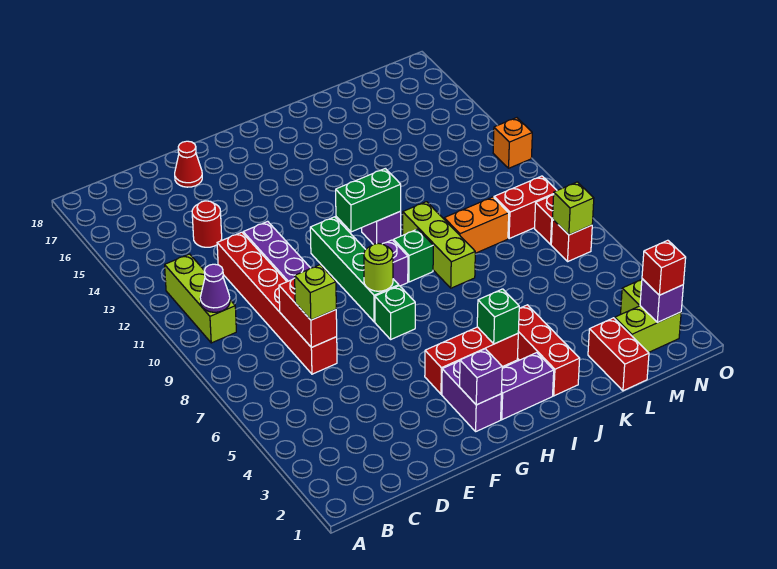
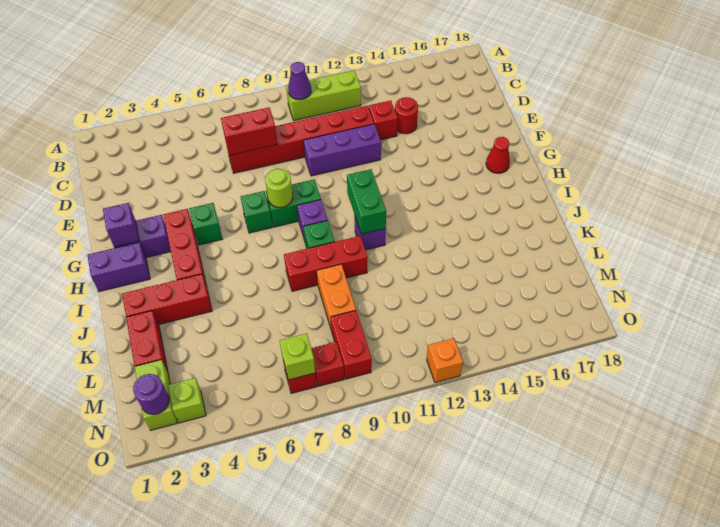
lime brick D7 level 3 -> none
red cone E17 level 1 -> red cone G17 level 1
green brick G8:G11 level 1 -> green brick G8:G9 level 1
purple brick H2:I2 level 1 -> purple brick H1:H2 level 1
green brick I4 level 2 -> green brick G5 level 1
lime brick J8:J10 level 1 -> red brick J8:J10 level 1
red brick L1:L2 level 1 -> red brick K2:L2 level 1
purple brick N2 level 2 -> purple round brick N2 level 2
red brick N2 level 3 -> red brick D13 level 1

